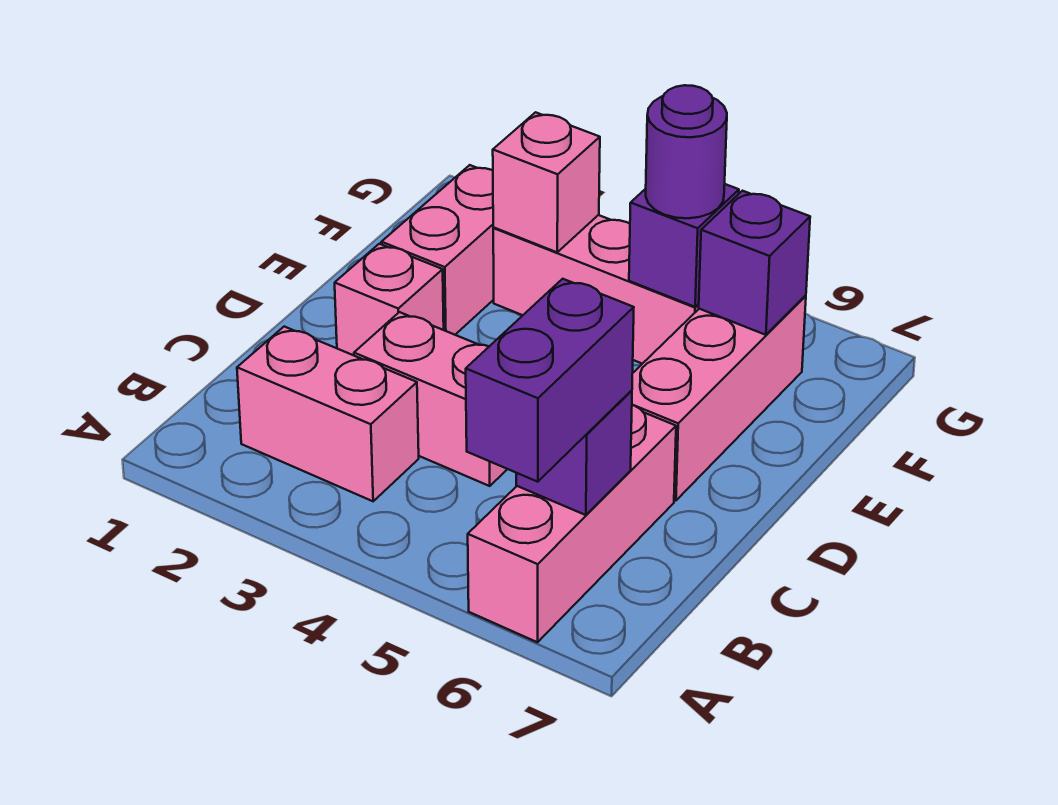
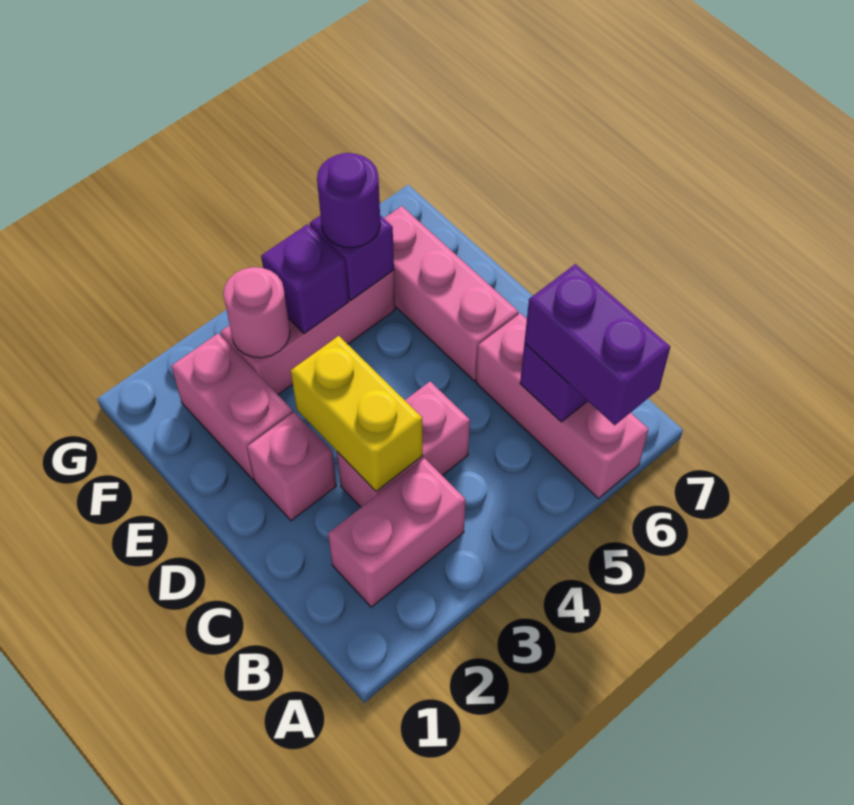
none -> yellow brick C3:D3 level 2
pink brick F3 level 2 -> pink round brick F3 level 2
purple brick F6 level 2 -> purple brick F4 level 2

